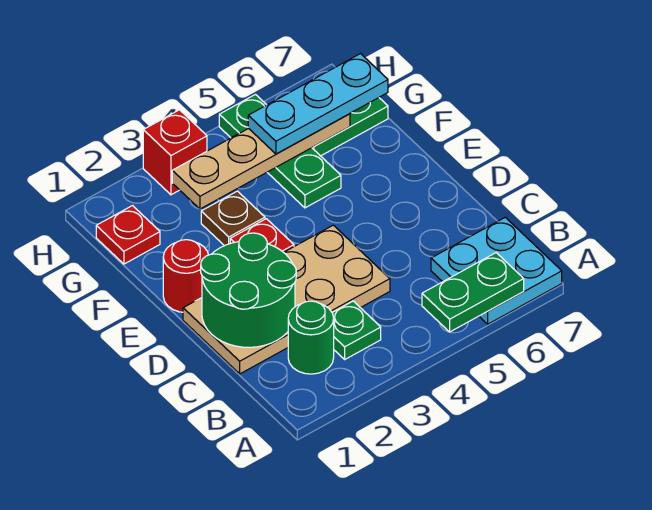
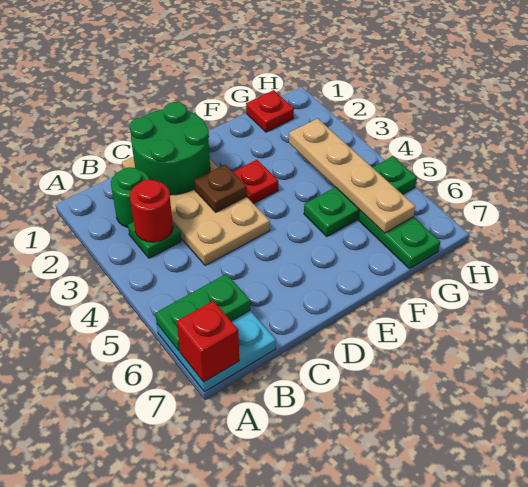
green plate A5:A6 level 2 -> green plate A6:B6 level 2
red round brick E1 level 1 -> red round brick B3 level 2
brown plate F3 level 1 -> brown plate D3 level 2
cyan plate G5:G7 level 3 -> none
red brick H3 level 1 -> red brick A7 level 2

